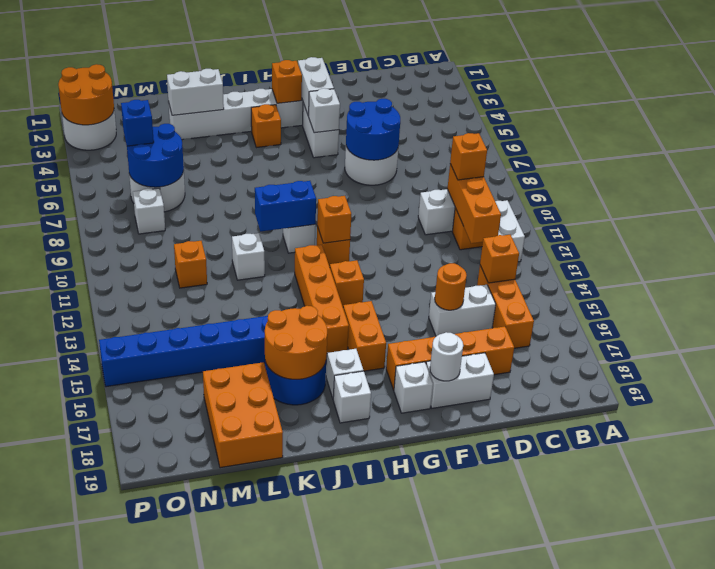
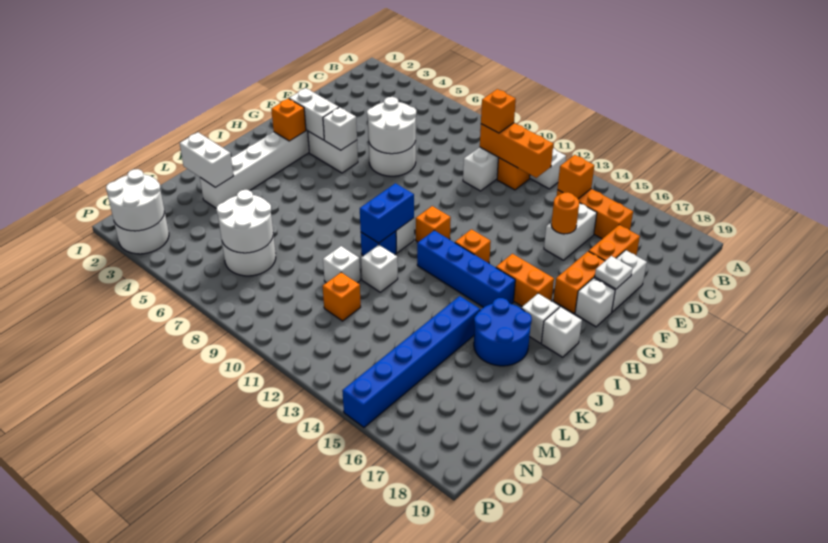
blue round brick E6:F7 level 2 -> white round brick E6:F7 level 2
white round brick F18 level 2 -> white plate F18 level 2
orange brick H11 level 2 -> none
orange brick I4 level 1 -> none
orange brick I12:I15 level 1 -> blue brick I12:I15 level 1
orange round brick J16:K17 level 2 -> none
white brick K3:L3 level 2 -> white brick L2:L3 level 2
orange brick L17:M19 level 1 -> none
blue round brick M6:N7 level 2 -> white round brick M6:N7 level 2
blue brick N6 level 3 -> blue brick J10 level 1
white brick N8 level 1 -> white brick L10 level 1
orange round brick O2:P3 level 2 -> white round brick O2:P3 level 2

